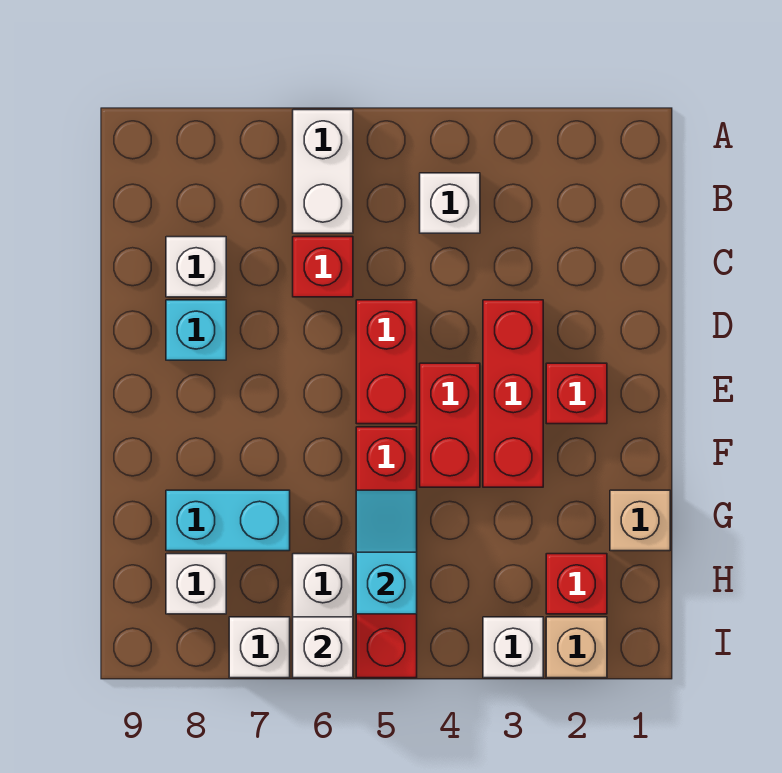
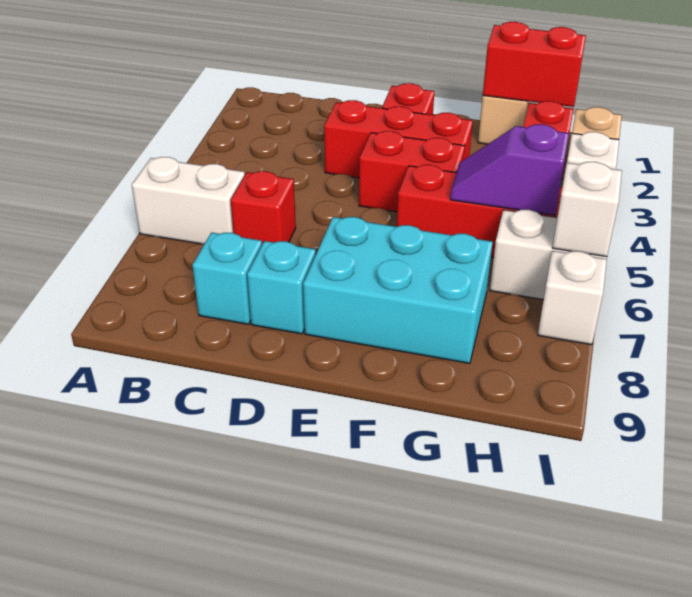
white brick B4 level 1 -> none
white brick C8 level 1 -> cyan brick C8 level 1
red brick D5:E5 level 1 -> red brick G1:H1 level 2
cyan slope G5:H5 level 2 top H -> purple slope G5:H5 level 2 top H
cyan brick G7:G8 level 1 -> cyan brick E7:G8 level 1
white brick H8 level 1 -> none

